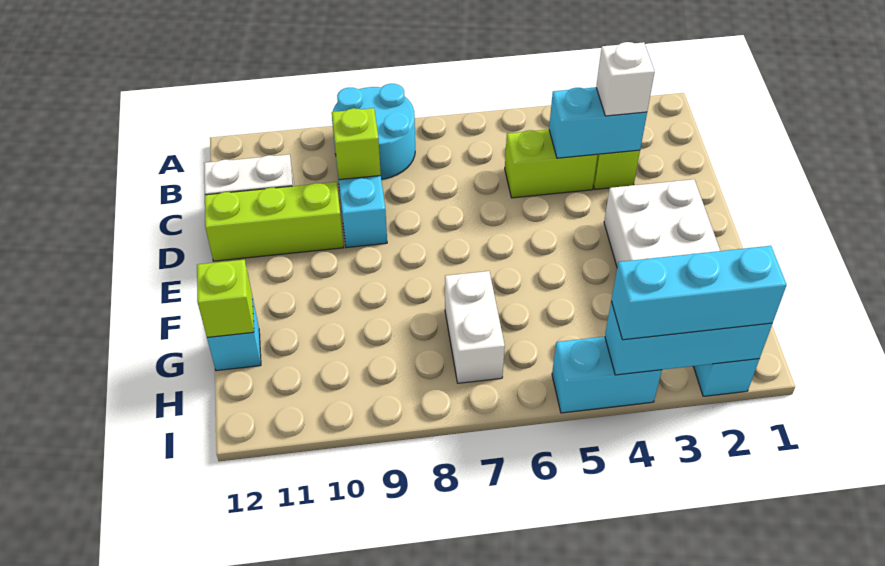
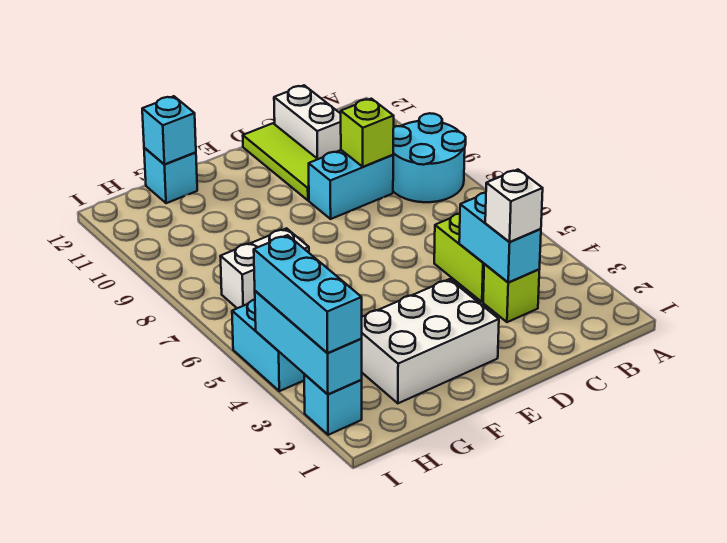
lime brick D10:D12 level 1 -> lime tile D10:D12 level 1
lime brick G12 level 2 -> cyan brick G12 level 2

